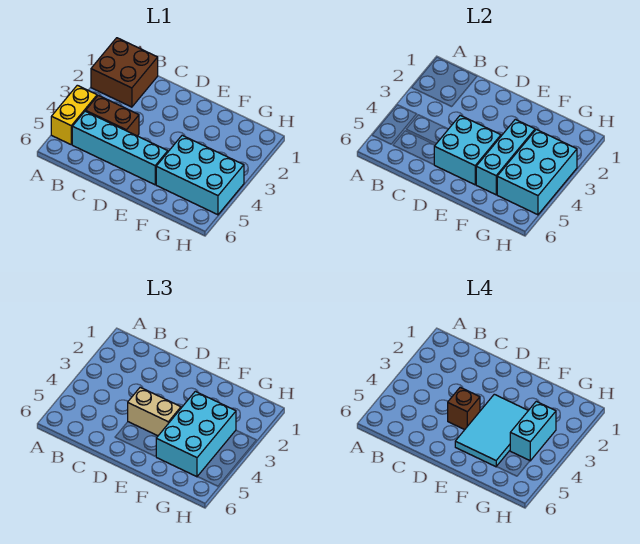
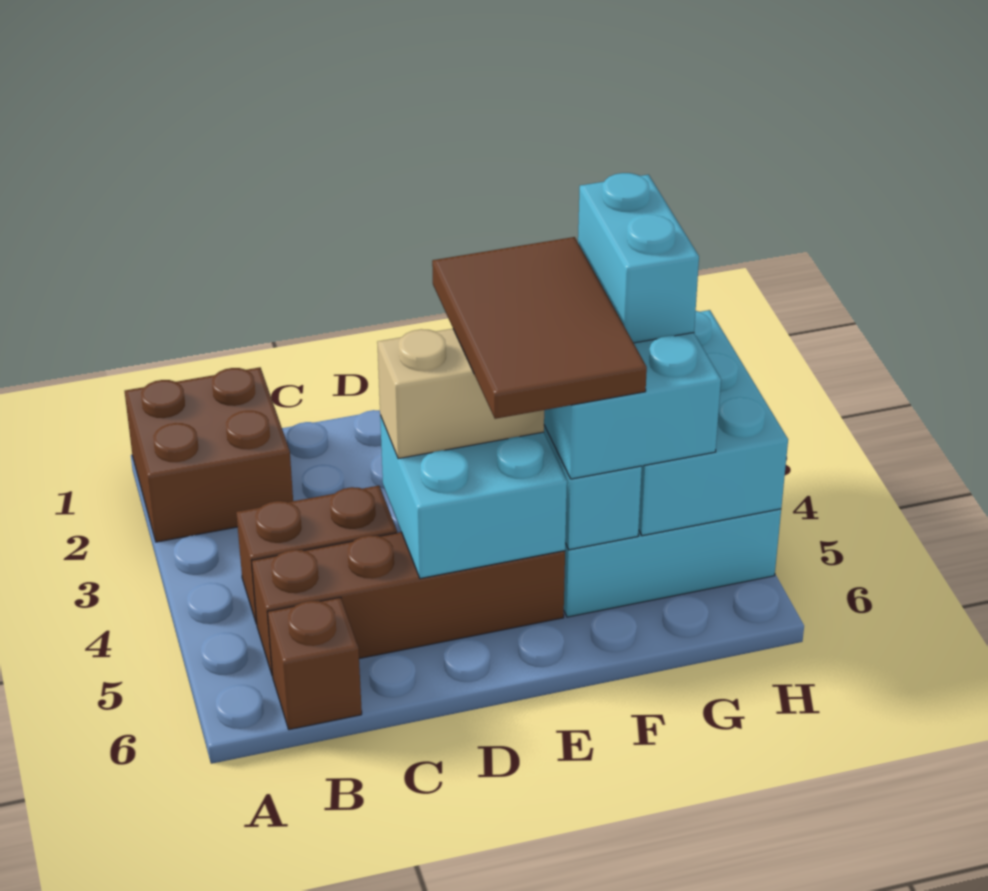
yellow brick A4:A5 level 1 -> none
cyan brick B5:E5 level 1 -> brown brick B5:E5 level 1
brown brick D4 level 4 -> brown brick B6 level 1
cyan tile E3:F5 level 4 -> brown tile E3:F5 level 4

